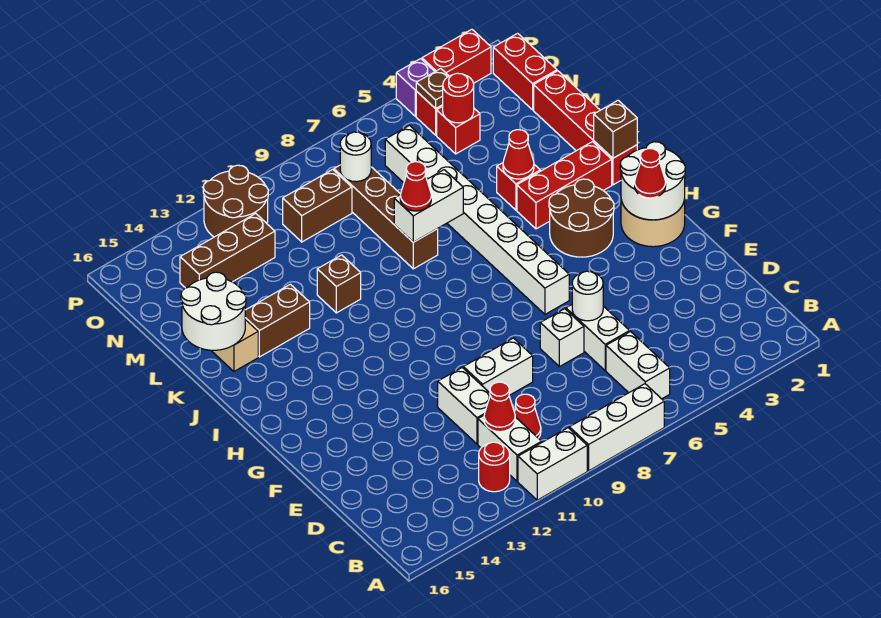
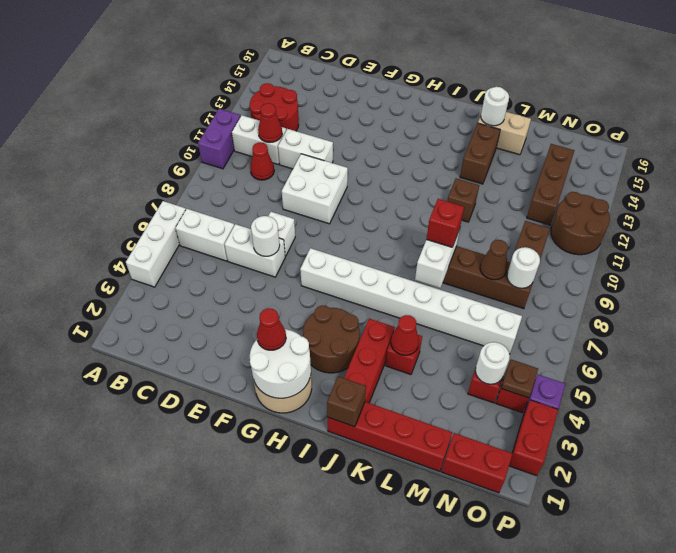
white brick A7:A9 level 1 -> white brick A4:A6 level 1
white brick A10:A11 level 1 -> purple brick A10:A11 level 1
red round brick B12 level 1 -> red round brick B12:C13 level 1
white brick E9:E10 level 1 -> white brick E9:F10 level 1
red cone K8 level 3 -> red brick K8 level 3
white round brick K15:L16 level 2 -> white round brick K15 level 2
none -> brown cone M8 level 2
red round brick N4 level 2 -> white round brick N4 level 2

